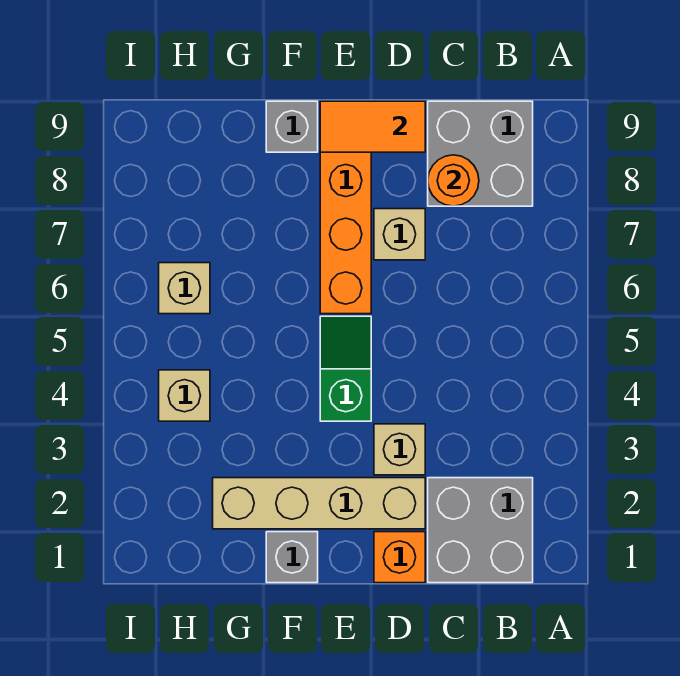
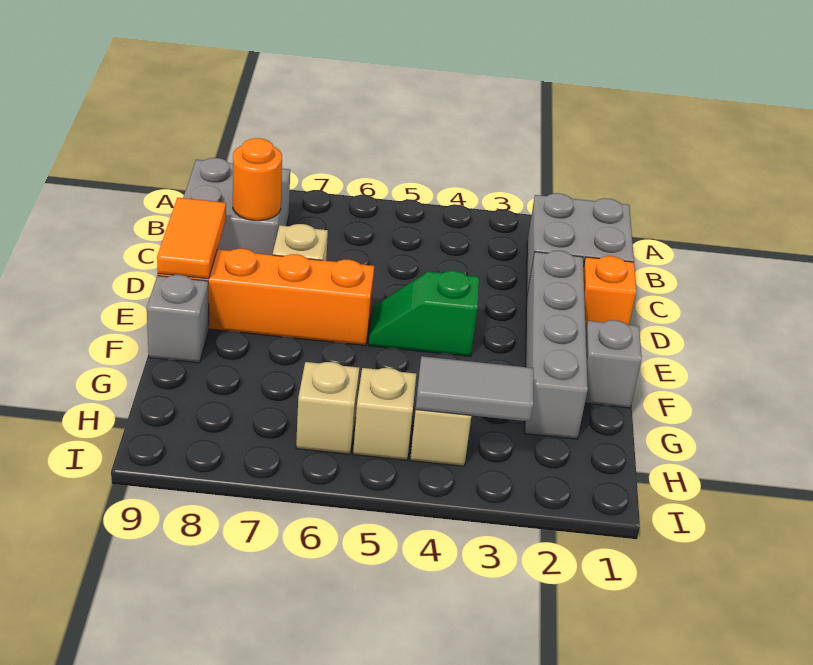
tan brick D2:G2 level 1 -> grey brick D2:G2 level 1
tan brick D3 level 1 -> tan brick H5 level 1
none -> grey tile H3:H4 level 2

